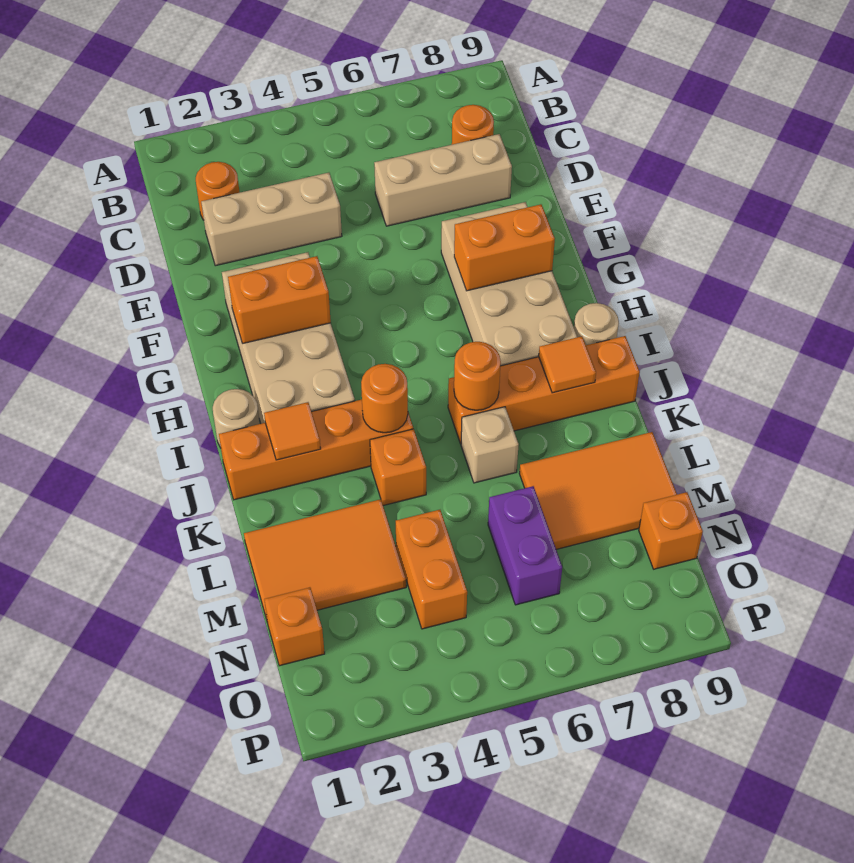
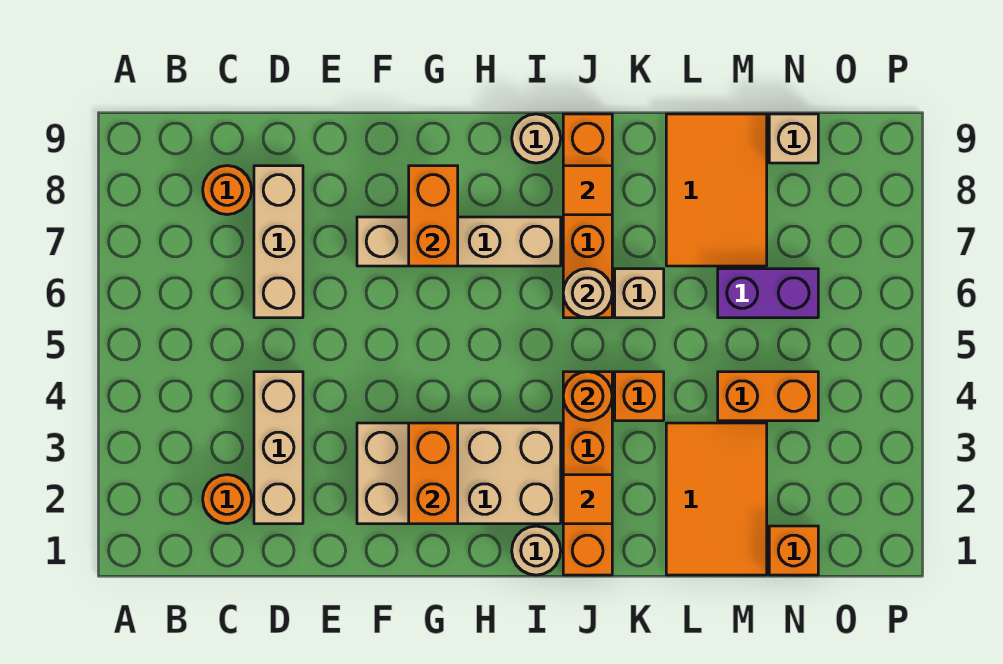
tan brick F7:I8 level 1 -> tan brick F7:I7 level 1
orange round brick J6 level 2 -> tan round brick J6 level 2
orange brick N9 level 1 -> tan brick N9 level 1

